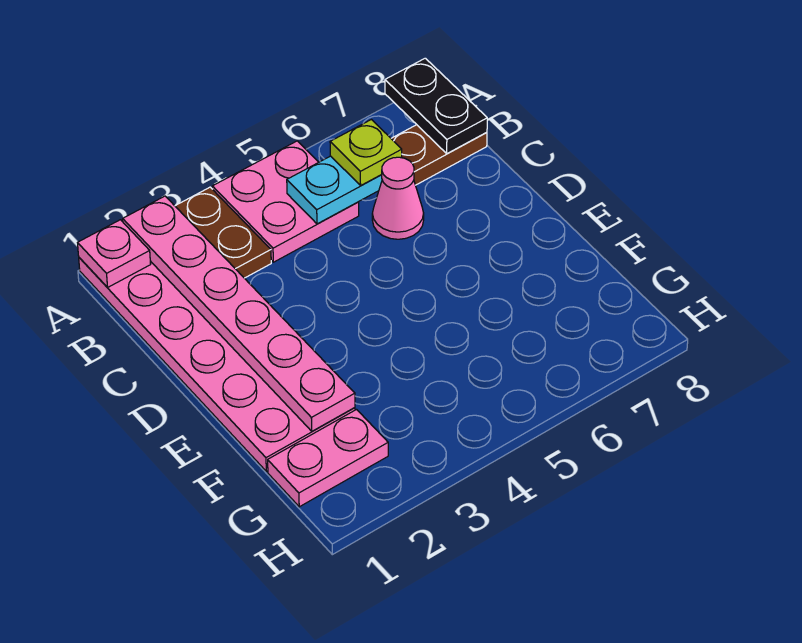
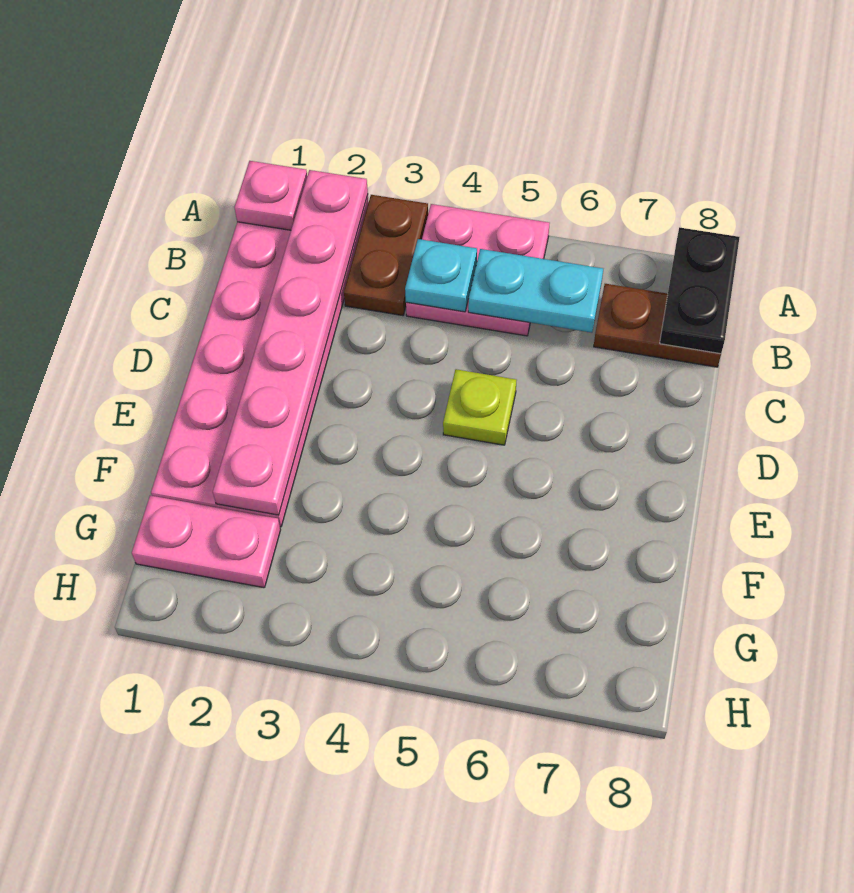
none -> cyan plate B4 level 2
lime plate B6 level 3 -> lime plate D5 level 1
pink cone C6 level 1 -> none

